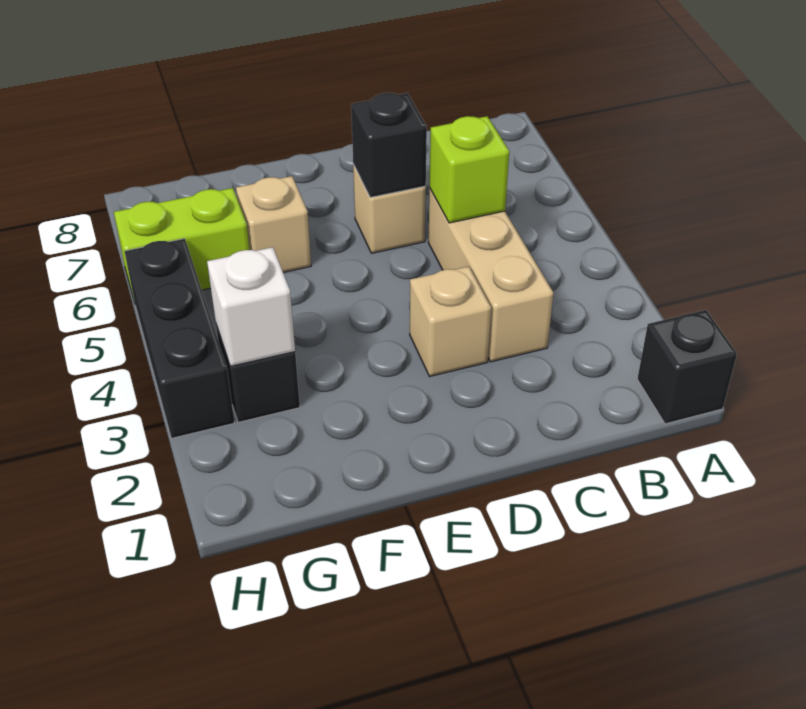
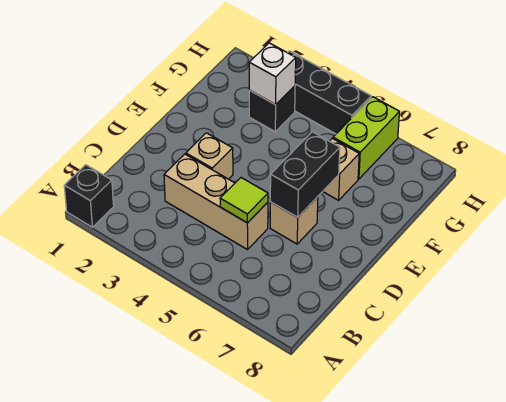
lime brick C5 level 2 -> lime tile C5 level 2
black brick D6 level 2 -> black brick D6:E6 level 2

